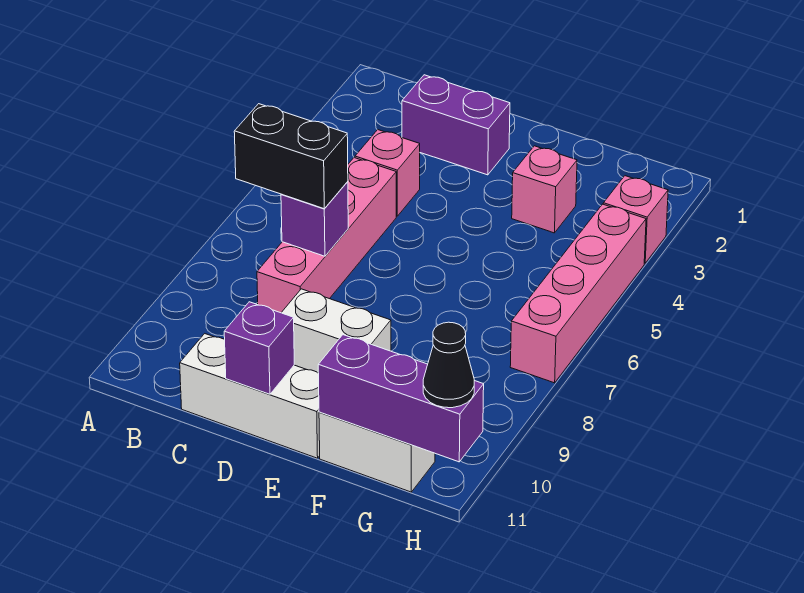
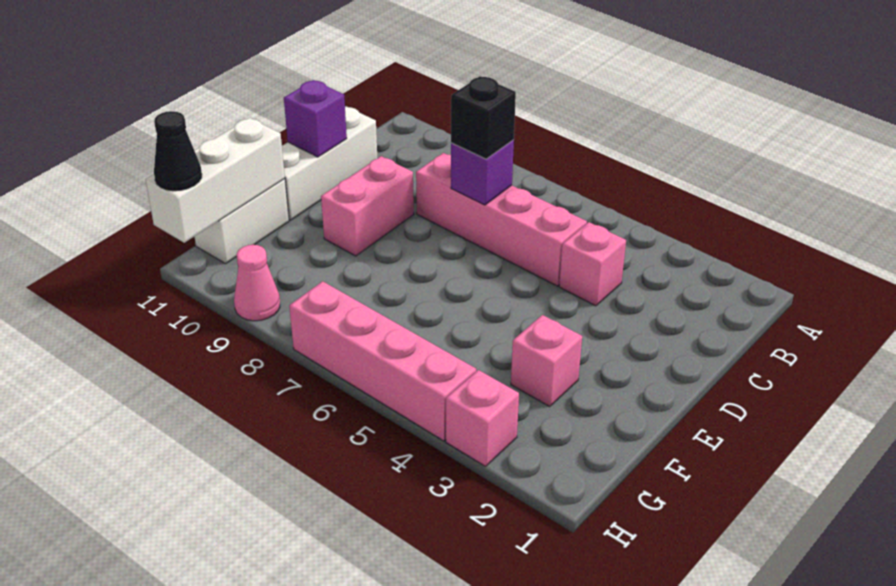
black brick B7:C7 level 3 -> black brick C7 level 3
purple brick C2:D2 level 1 -> none
white brick D9:E9 level 1 -> pink brick D9:E9 level 1
purple brick F11:H11 level 2 -> white brick F11:H11 level 2
none -> pink cone H9 level 1

